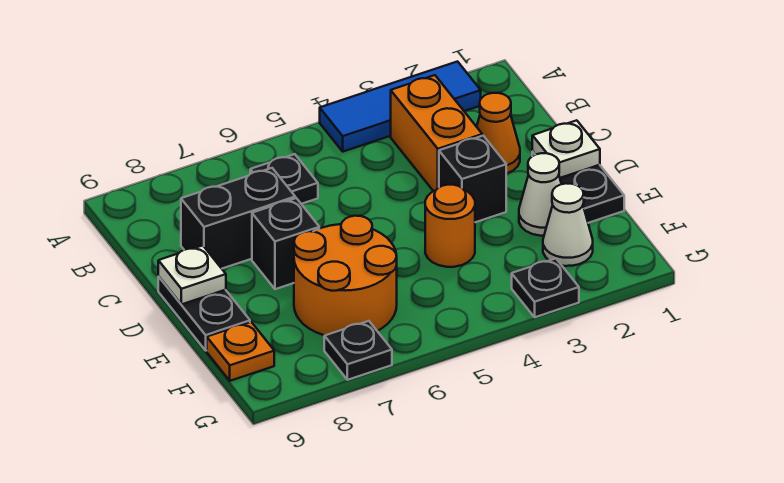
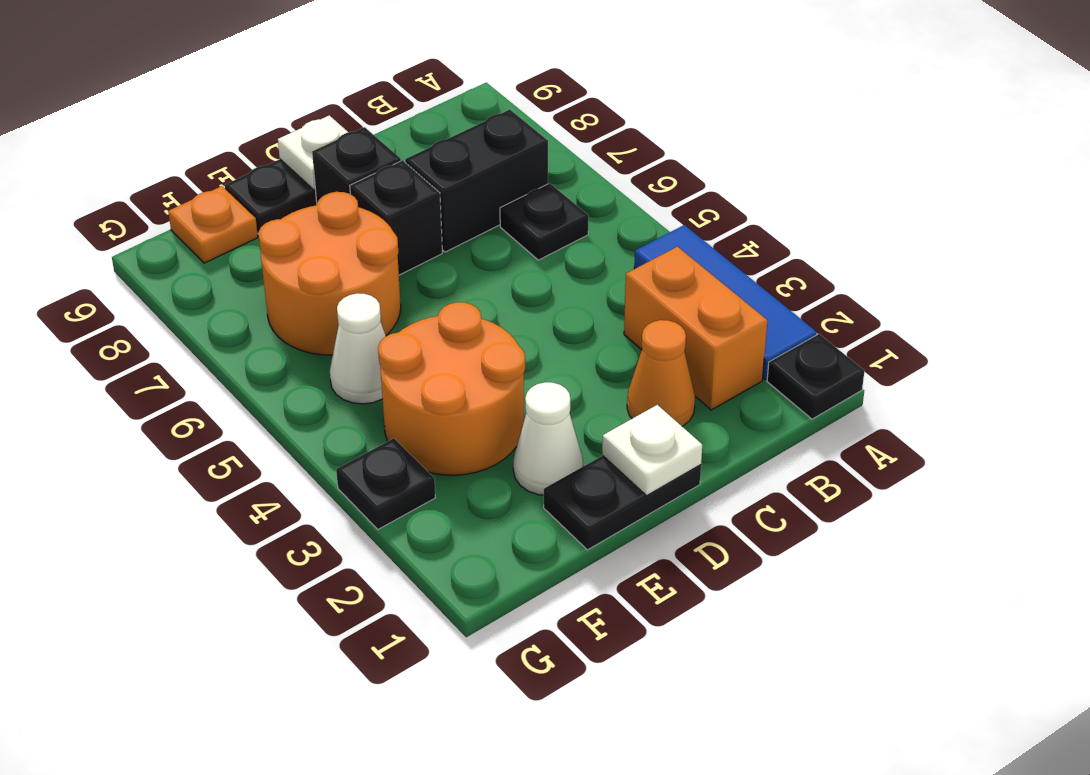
orange brick B3:C3 level 1 -> orange brick B2:B3 level 1
black brick C7:C8 level 1 -> black brick B7:C7 level 1
black brick D3 level 1 -> black brick D8 level 1
orange round brick E4 level 1 -> orange round brick E3:F4 level 1
white cone F2 level 1 -> white cone F5 level 1
black plate G7 level 1 -> black plate A1 level 1

